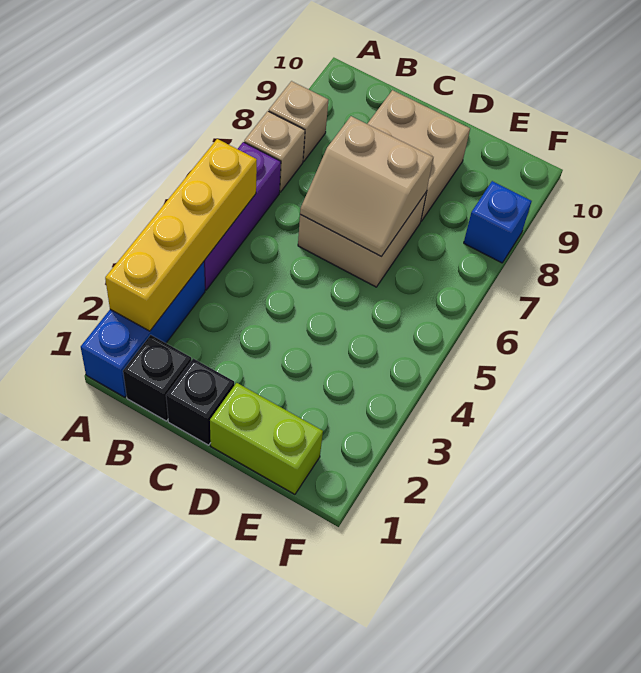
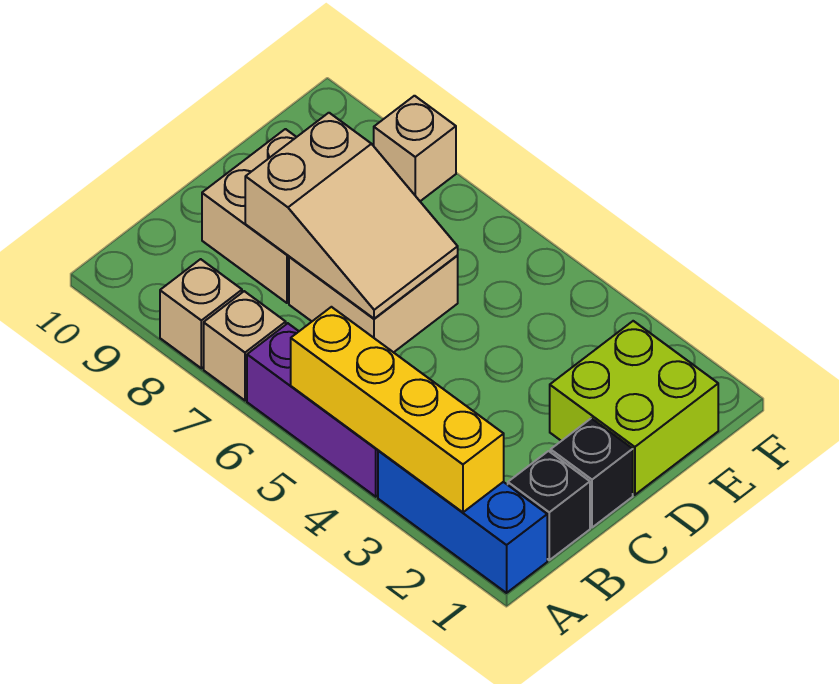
tan slope C6:D7 level 2 top 7 -> tan slope C6:D8 level 2 top 8
lime brick D1:E1 level 1 -> lime brick D1:E2 level 1
blue brick F8 level 1 -> tan brick F8 level 1

